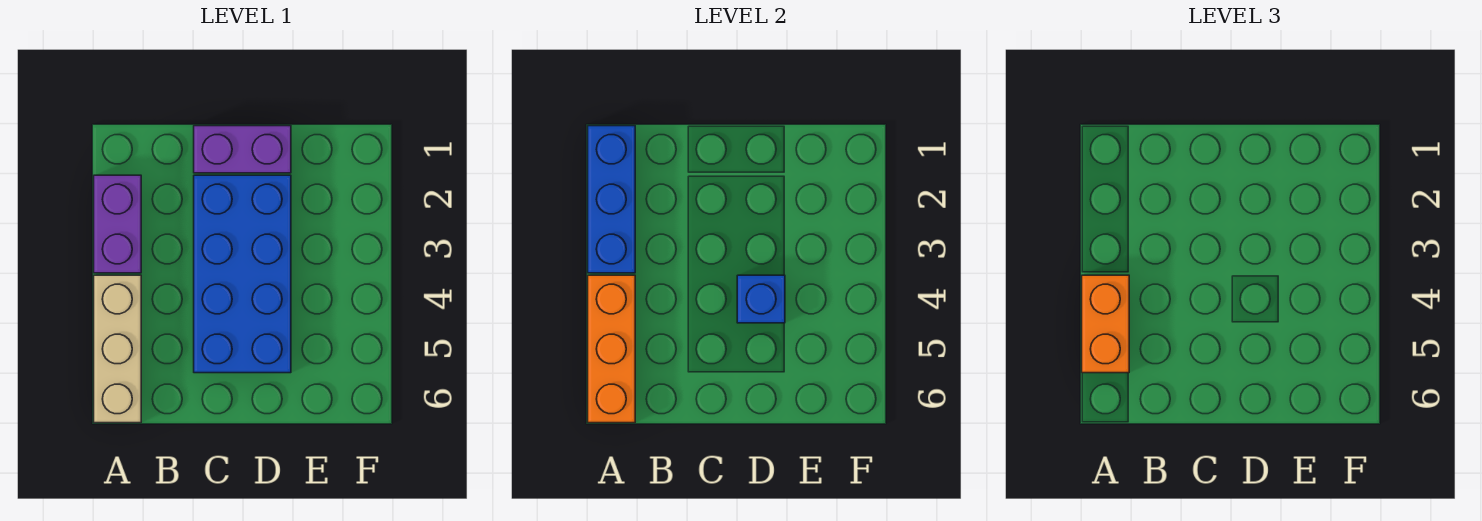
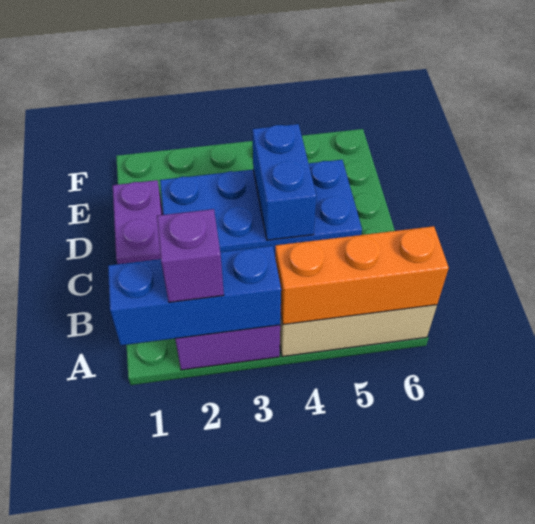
none -> purple brick A2 level 3
orange brick A4:A5 level 3 -> none
blue brick D4 level 2 -> blue brick C4:D4 level 2

